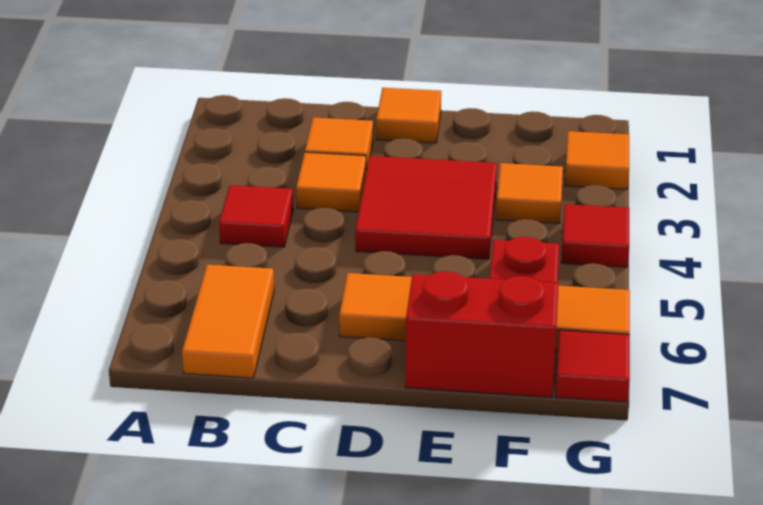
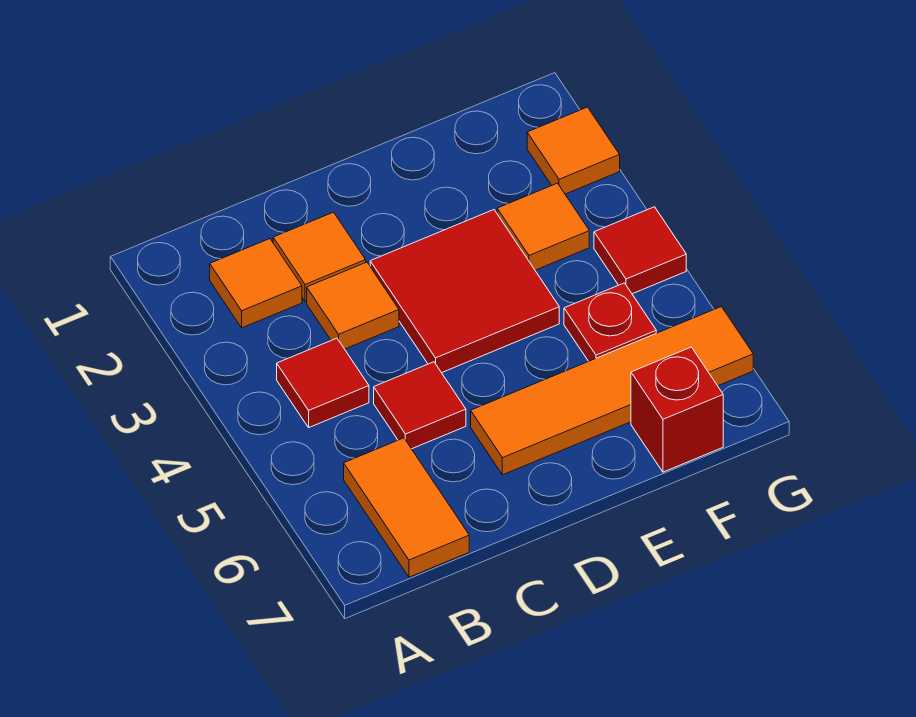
orange tile D1 level 1 -> orange tile B2 level 1
red brick E7:F7 level 1 -> red brick F7 level 1
red tile G7 level 1 -> red tile C5 level 1

